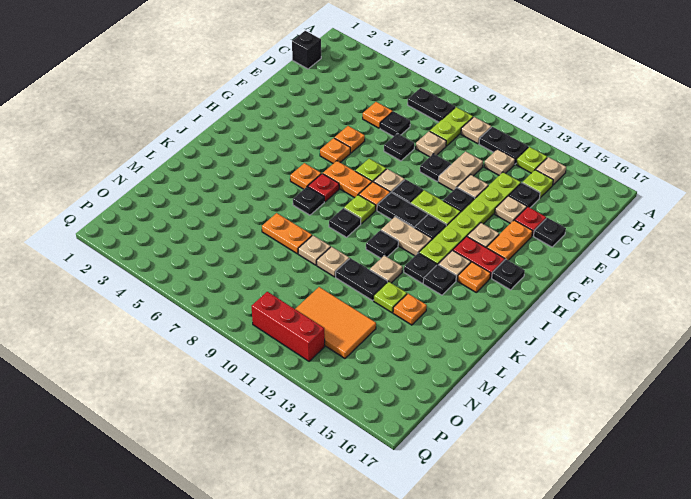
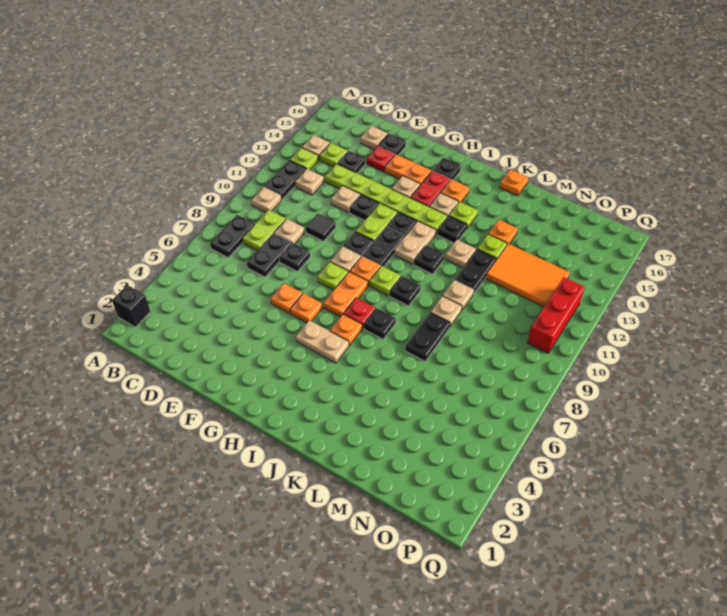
lime plate B9:C9 level 1 -> lime plate C8:C9 level 1
black brick C1 level 1 -> black brick A2 level 1
orange plate D6 level 1 -> orange plate K17 level 1
black plate D7 level 1 -> black plate D7:D8 level 1
tan plate D11:E11 level 1 -> tan plate H5:I5 level 1
black plate E10 level 1 -> black tile E10 level 1
tan plate E14 level 1 -> tan plate D16 level 1
black plate J14 level 1 -> lime plate J14 level 1
orange plate L7:L8 level 1 -> black plate L7:L8 level 1
orange tile N11:O13 level 1 -> orange tile M12:O13 level 1

